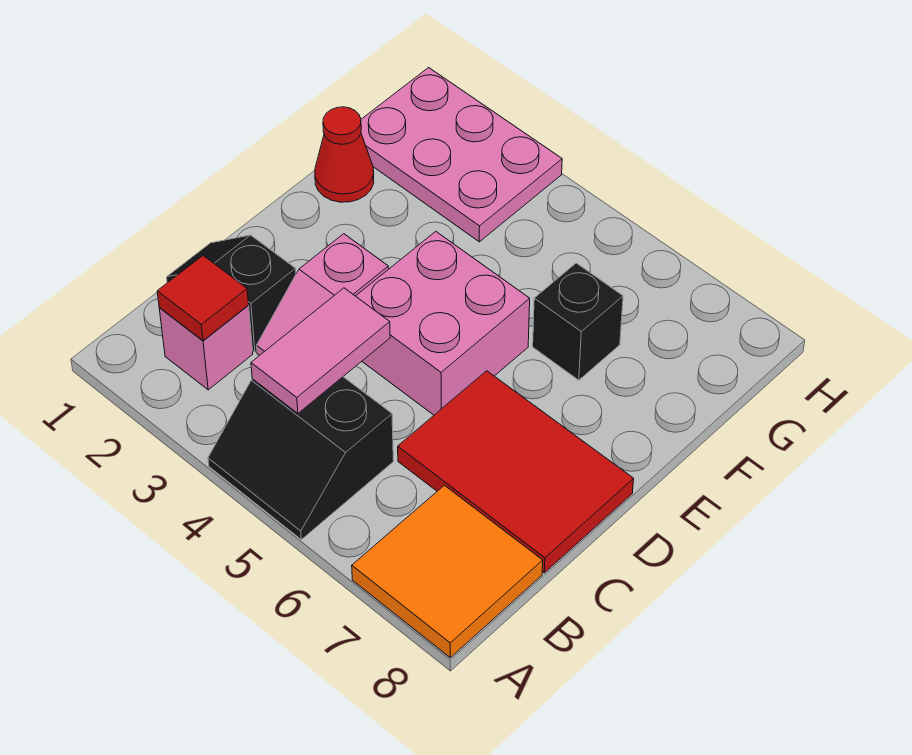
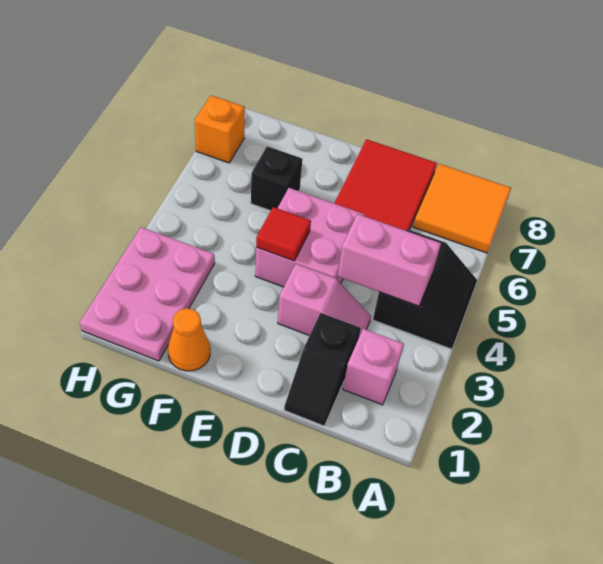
red tile B2 level 2 -> red tile E4 level 2
pink tile B4:C4 level 2 -> pink brick B4:C4 level 2
red cone F1 level 1 -> orange cone F1 level 1
none -> orange brick H7 level 1

